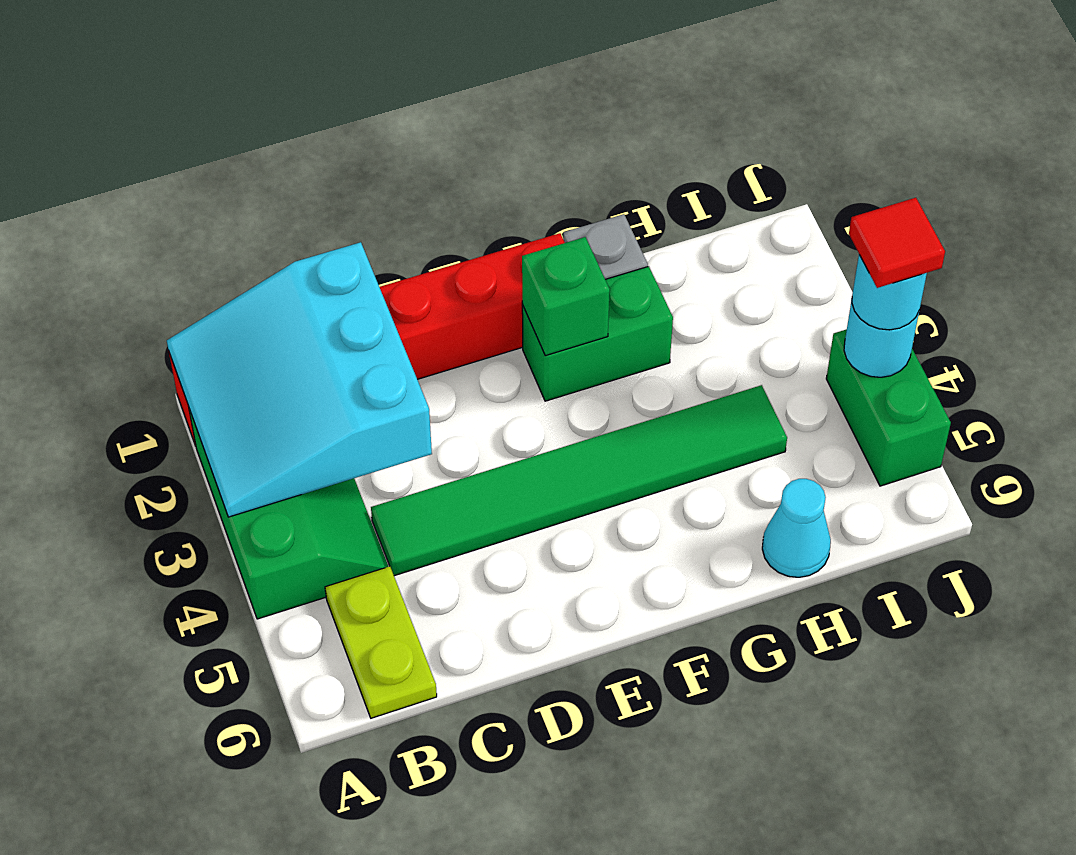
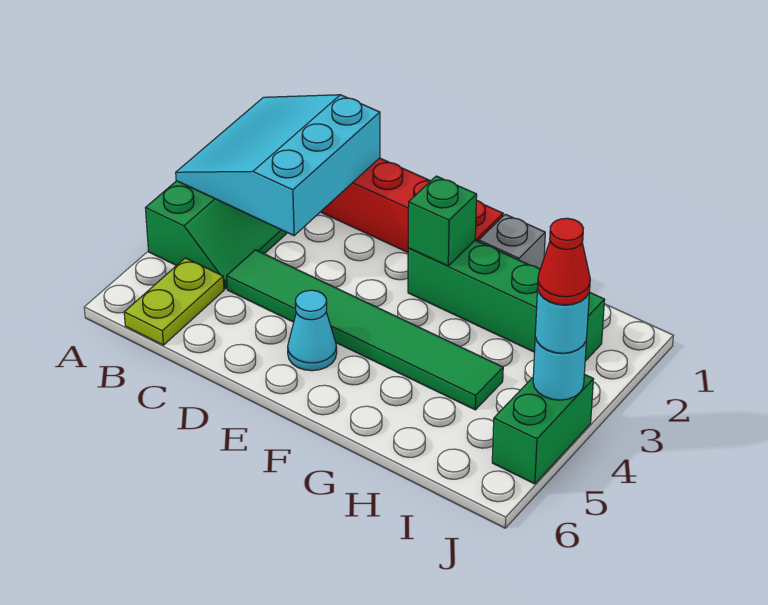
green brick F2:G2 level 1 -> green brick F2:I2 level 1
cyan cone H6 level 1 -> cyan cone E5 level 1
red tile J4 level 4 -> red cone J4 level 4

